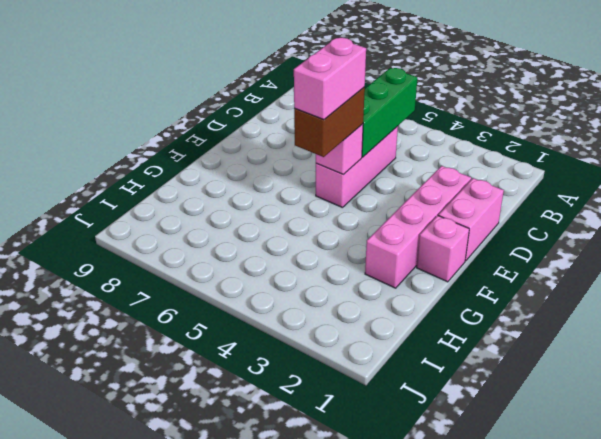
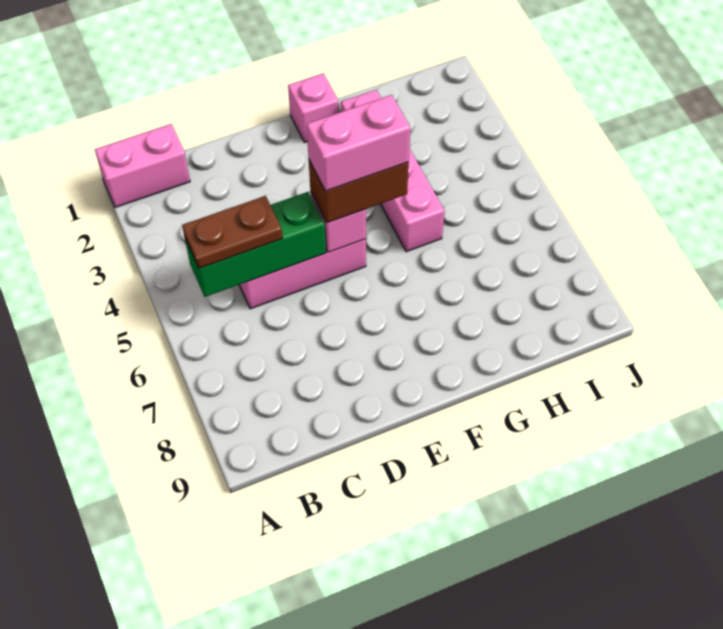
none -> brown plate B5:C5 level 3
pink brick D1:E1 level 1 -> pink brick A1:B1 level 1
pink brick D2:G2 level 1 -> pink brick G2:G5 level 1

